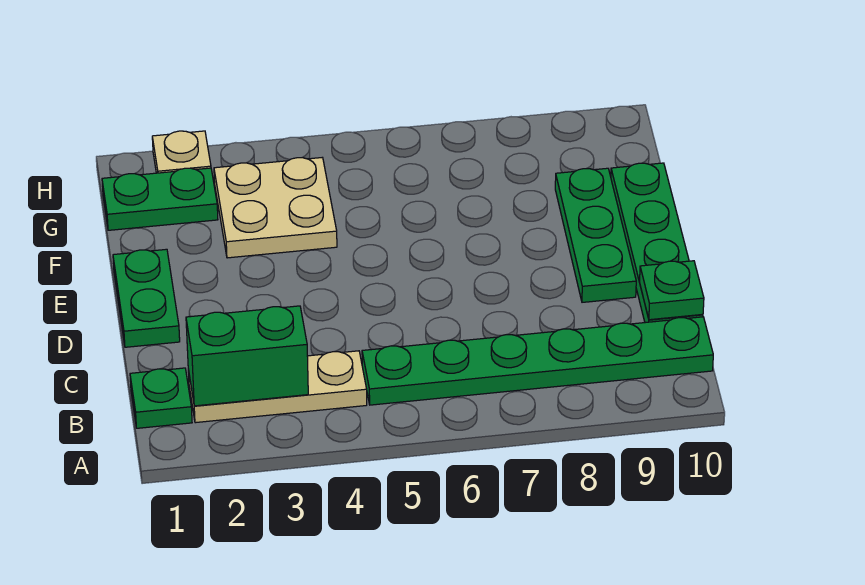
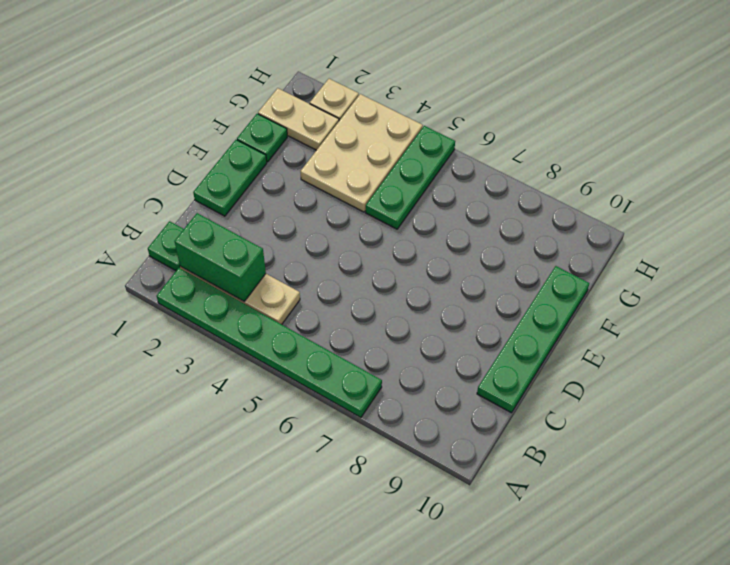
green plate B5:B10 level 1 -> green plate A2:A7 level 1
green plate C10 level 2 -> green plate F1 level 1
green plate D9:F9 level 1 -> green plate F5:H5 level 1
tan plate F3:G4 level 1 -> tan plate F3:H4 level 1
green plate G1:G2 level 1 -> tan plate G1:G2 level 1

